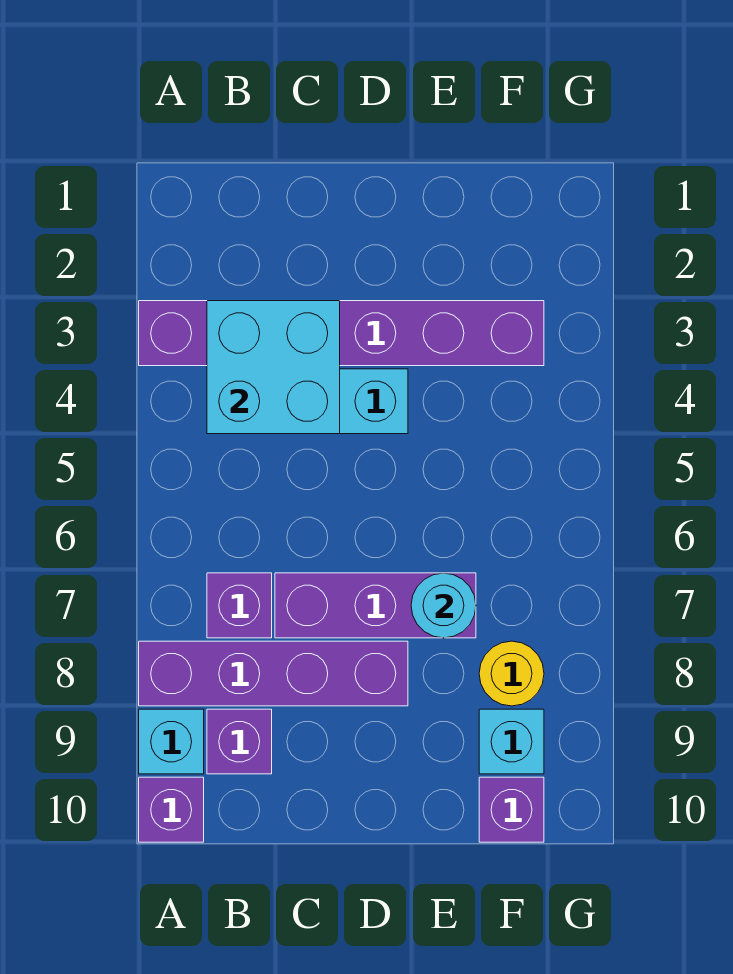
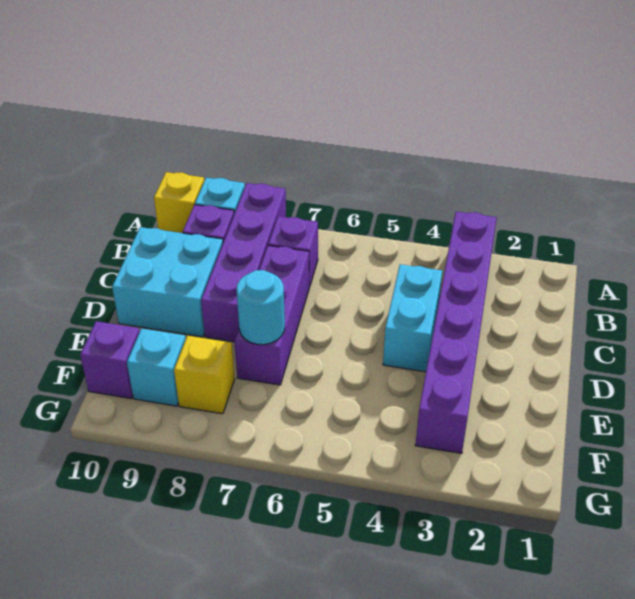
purple brick A10 level 1 -> yellow brick A10 level 1
cyan brick B3:C4 level 2 -> cyan brick C9:D10 level 1
yellow round brick F8 level 1 -> yellow brick F8 level 1

